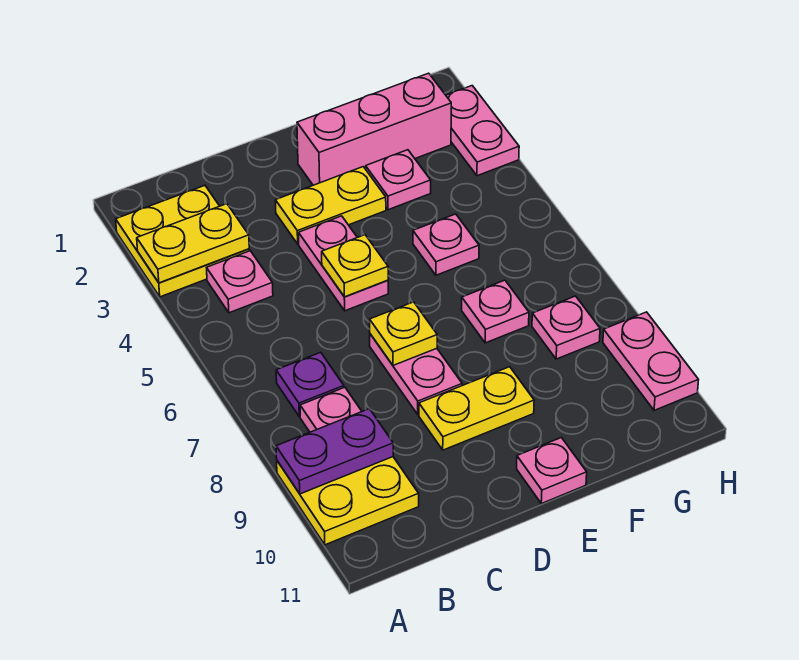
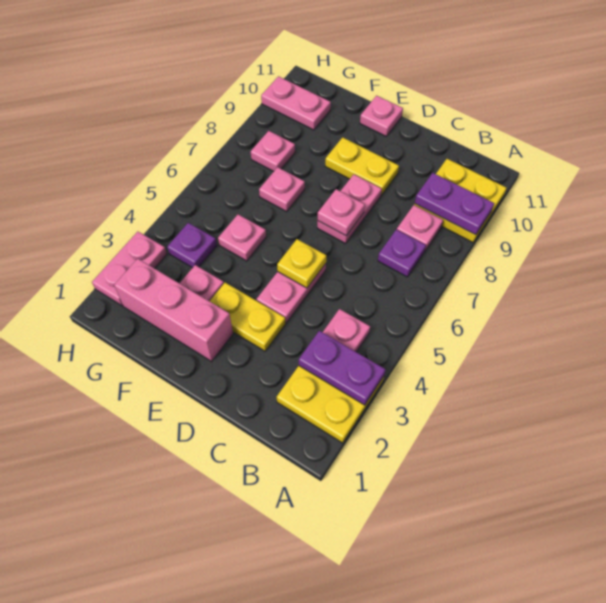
yellow plate A3:B3 level 2 -> purple plate A3:B3 level 2
yellow plate D7 level 2 -> pink plate D7 level 2
none -> purple plate G4 level 1
pink plate H9:H10 level 1 -> pink plate G10:H10 level 1

